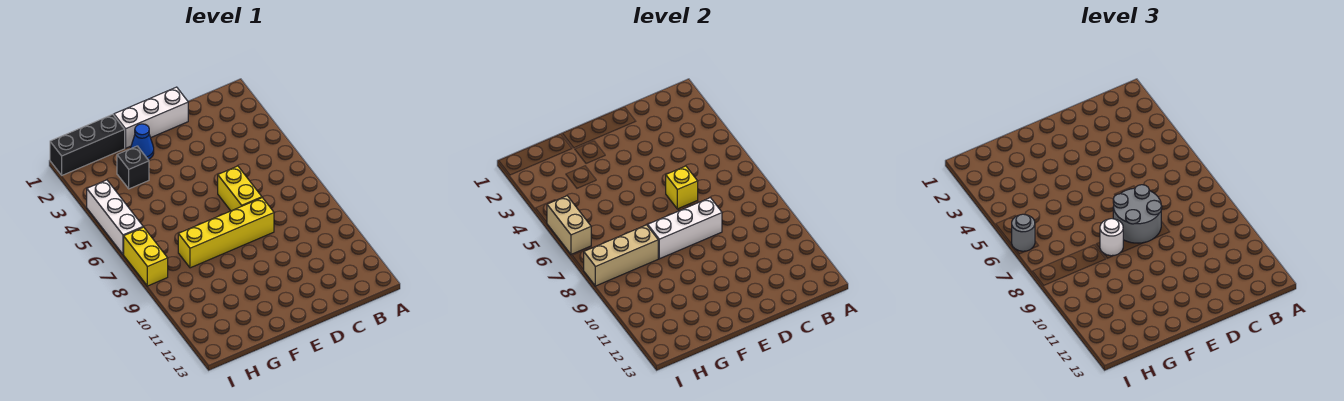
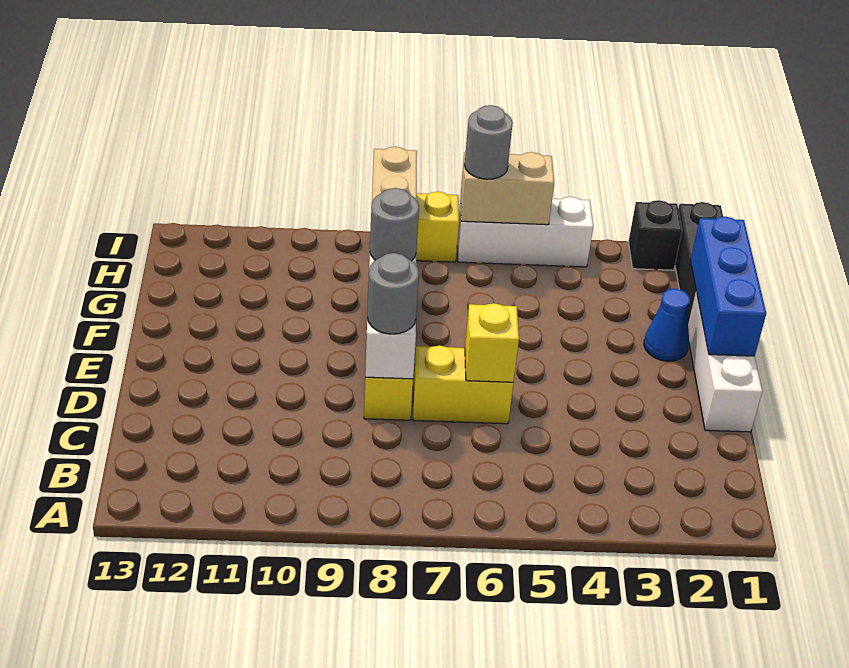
grey round brick D7:E8 level 3 -> grey round brick D8 level 3
none -> blue brick E1:G1 level 2
white round brick F8 level 3 -> grey round brick F8 level 3
black brick G3 level 1 -> black brick I2 level 1

